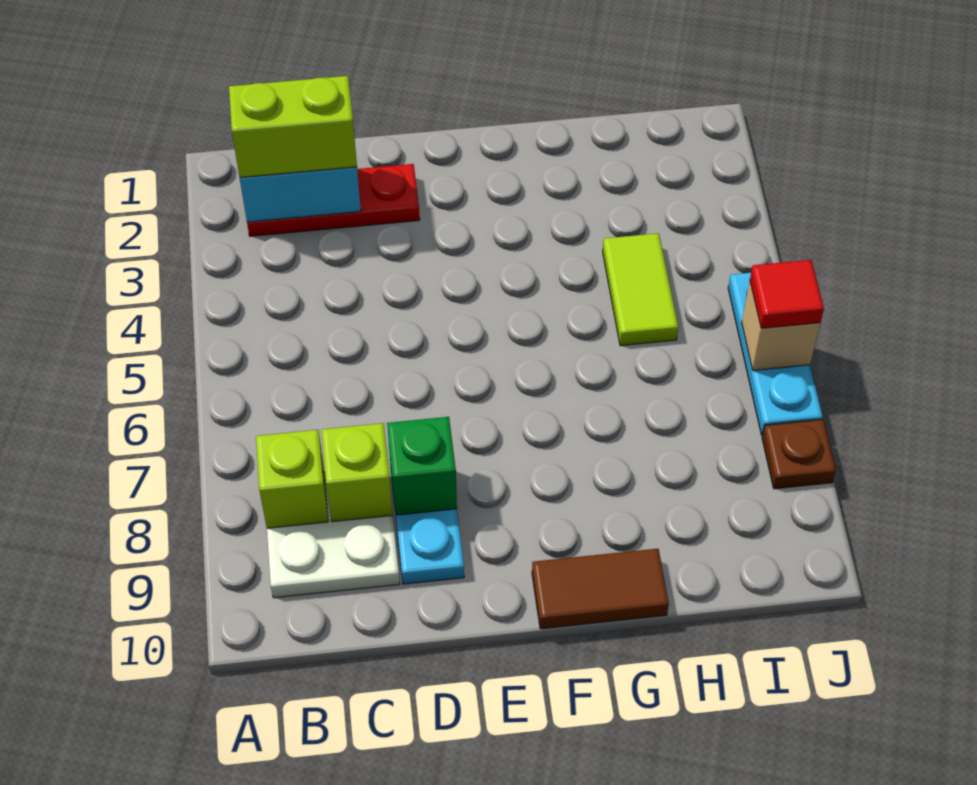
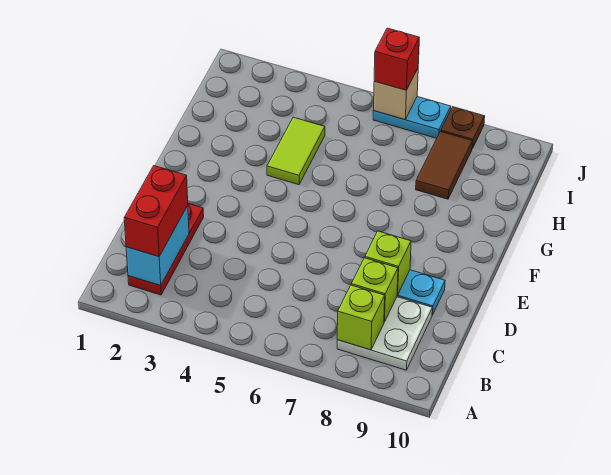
lime brick B2:C2 level 3 -> red brick B2:C2 level 3
green brick D8 level 2 -> lime brick D8 level 2
brown tile F10:G10 level 1 -> brown tile H8:I8 level 1
lime tile H4:H5 level 1 -> lime tile G4:H4 level 1
cyan plate J5:J7 level 1 -> cyan plate J6:J7 level 1
red tile J6 level 3 -> red brick J6 level 3

